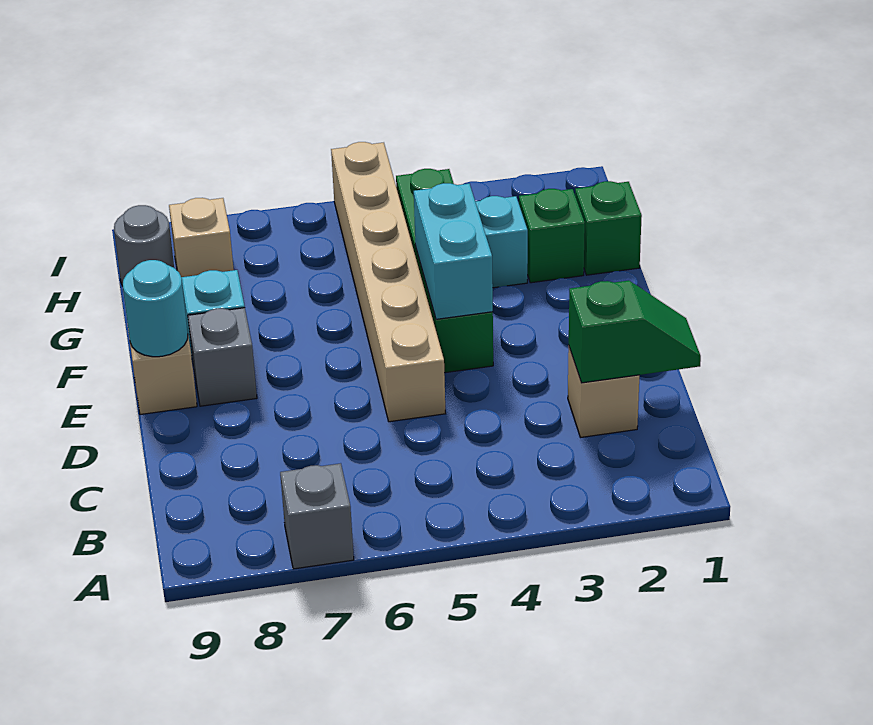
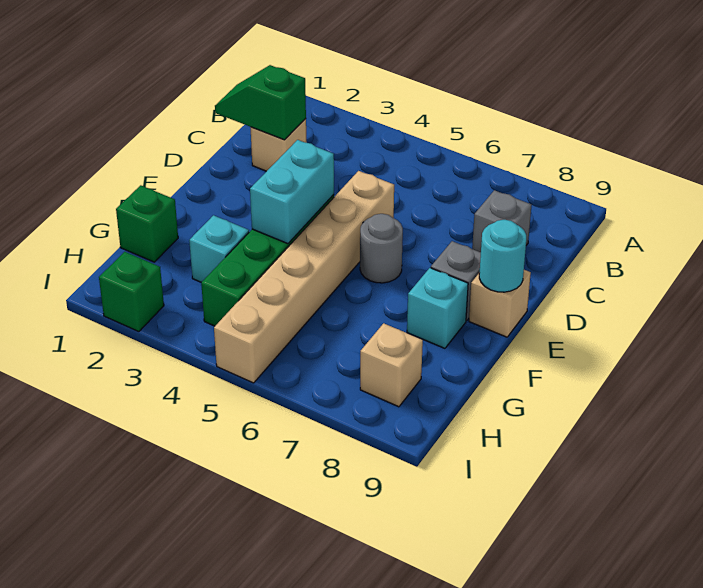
grey brick A7 level 1 -> grey brick C8 level 1
green brick G2 level 1 -> green brick I2 level 1
grey round brick H9 level 1 -> grey round brick E6 level 1

